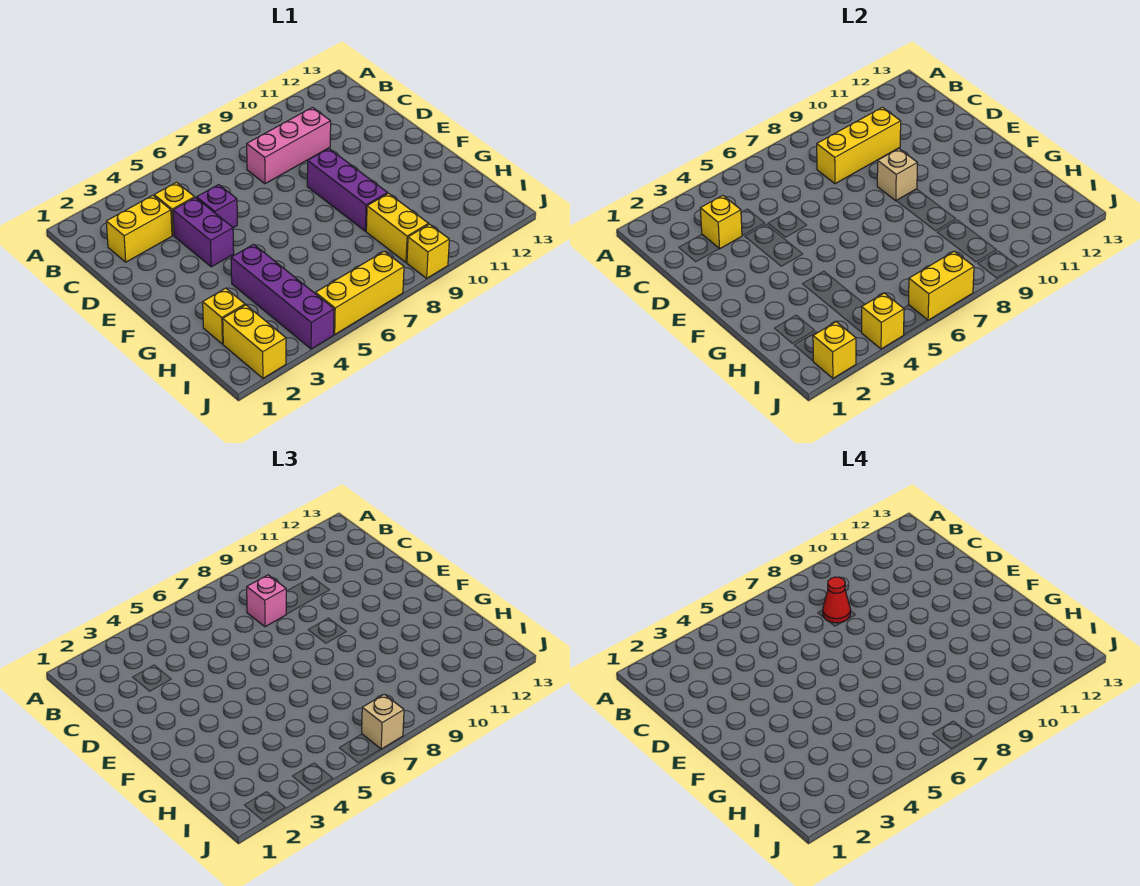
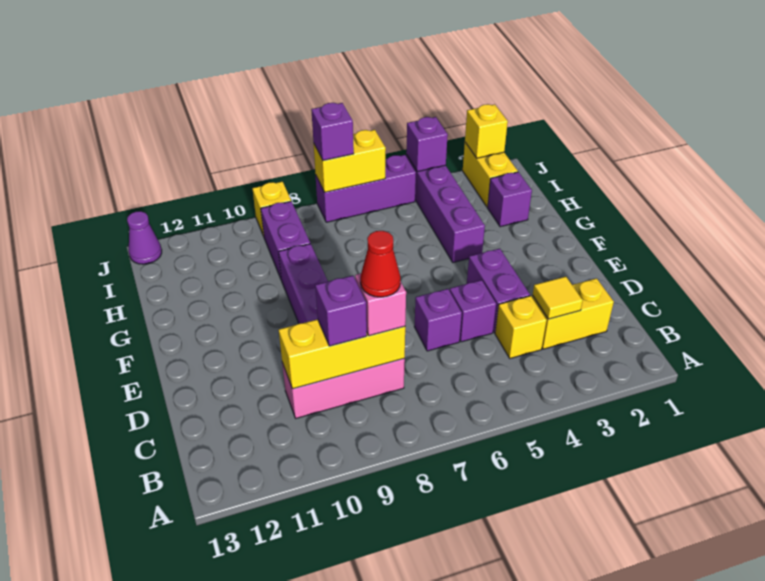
yellow brick C3 level 2 -> yellow tile C3 level 2
none -> purple brick C9 level 3
none -> purple brick D6 level 1
tan brick E9 level 2 -> none
yellow brick H2 level 1 -> purple brick H2 level 1
yellow brick H9:I9 level 1 -> purple brick H9:I9 level 1
yellow brick J4 level 2 -> purple brick J4 level 2
yellow brick J5:J7 level 1 -> purple brick J5:J7 level 1
tan brick J7 level 3 -> purple brick J7 level 3
none -> purple cone J13 level 1

